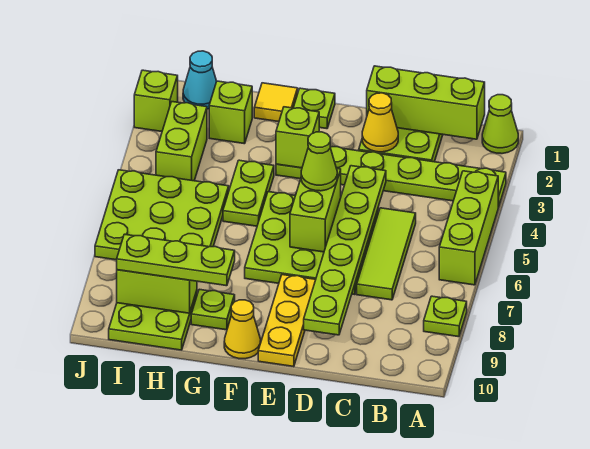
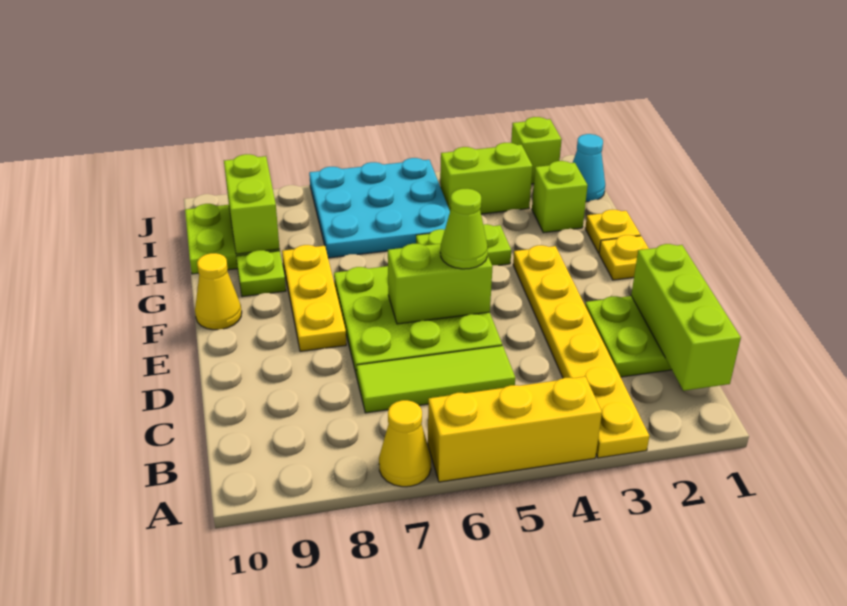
lime cone A1 level 1 -> none
lime plate A3:F3 level 1 -> yellow plate A3:F3 level 1
lime brick A4:A6 level 1 -> yellow brick A4:A6 level 1
lime plate A8 level 1 -> none
yellow cone D2 level 2 -> yellow cone A7 level 1
lime plate D4:D9 level 2 -> none
yellow plate E8:E10 level 1 -> yellow plate E8:G8 level 1
lime plate F1 level 1 -> yellow plate F1 level 1
lime brick F3 level 2 -> none
yellow tile G1 level 1 -> yellow plate G1 level 1
lime plate G9:I9 level 3 -> none
lime plate H5:J7 level 1 -> cyan plate H5:J7 level 1

